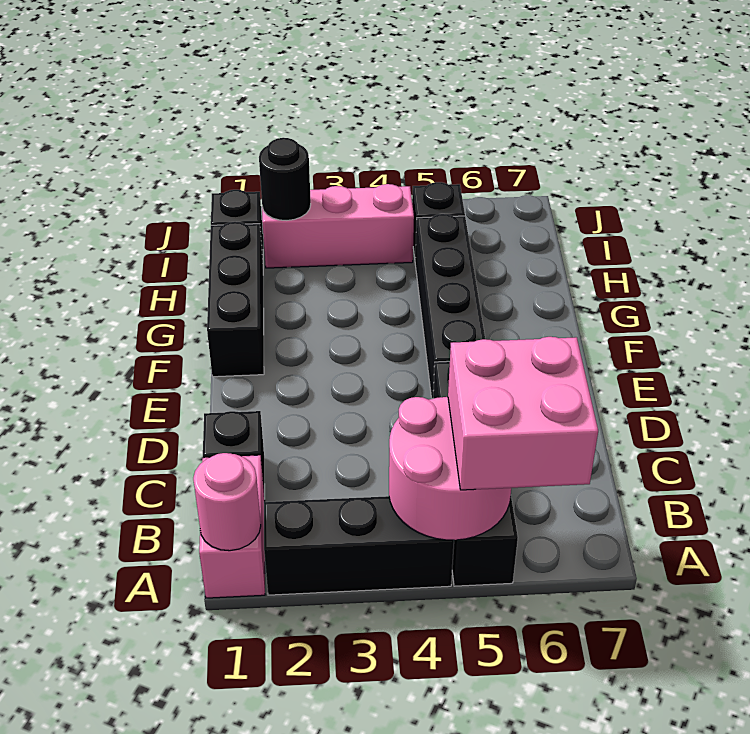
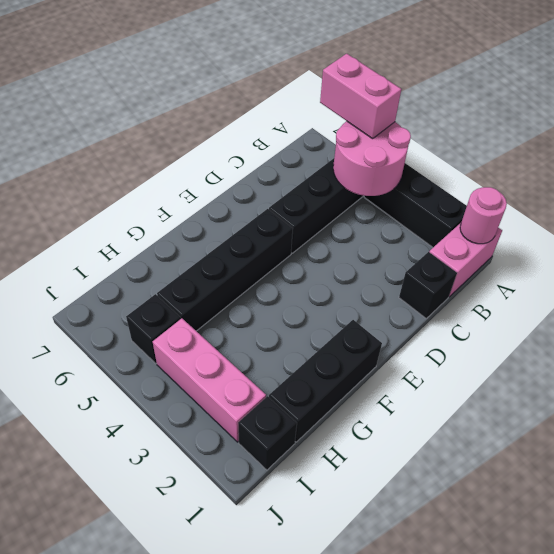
pink brick A5:B6 level 3 -> pink brick A5:A6 level 3
black round brick I2 level 2 -> none

